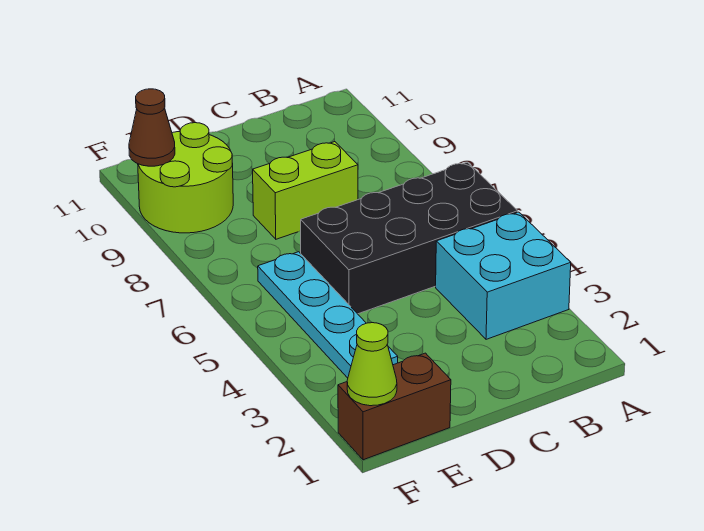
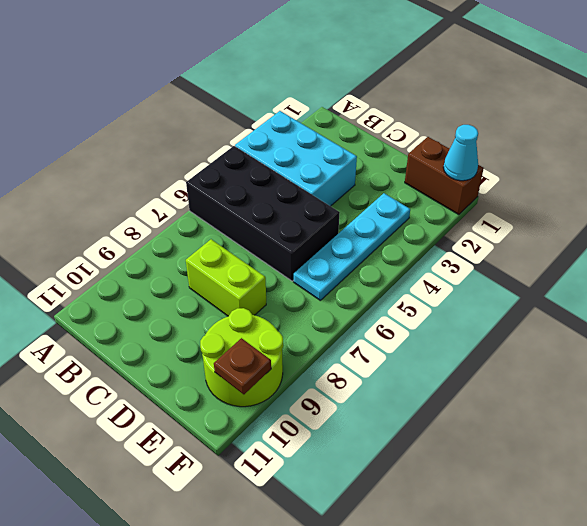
cyan brick A3:B4 level 1 -> cyan brick A3:C4 level 1
lime cone F1 level 2 -> cyan cone F1 level 2
brown cone F10 level 2 -> brown plate F10 level 2

